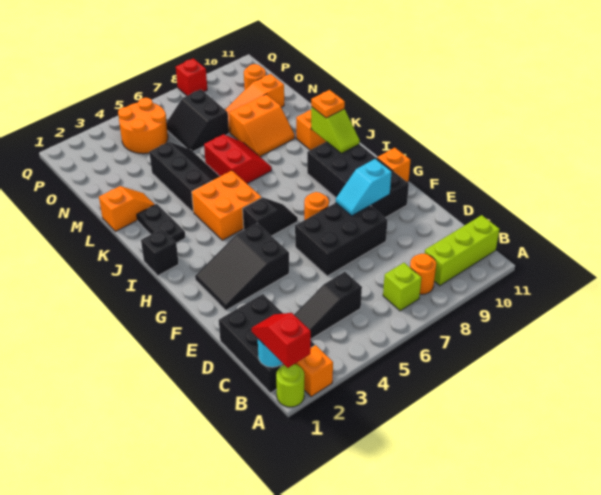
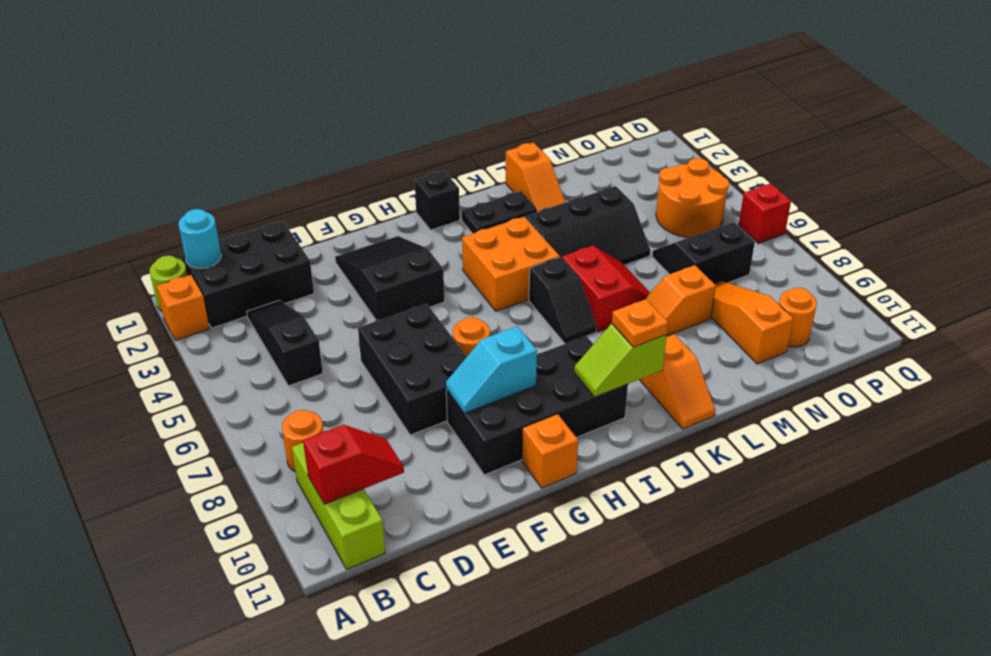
red slope A1:B1 level 3 top A -> red slope B10:C10 level 2 top B
lime brick B7 level 1 -> none
cyan slope F8:F9 level 2 top 9 -> cyan slope F9:G9 level 2 top G
black slope H5:H6 level 1 top 5 -> black slope J6:J7 level 1 top 6
red slope K6:L7 level 1 top 6 -> red slope K6:L7 level 1 top K
orange slope L8:M9 level 1 top M -> orange slope L8:M8 level 1 top M
red brick Q8 level 1 -> red brick Q6 level 1

